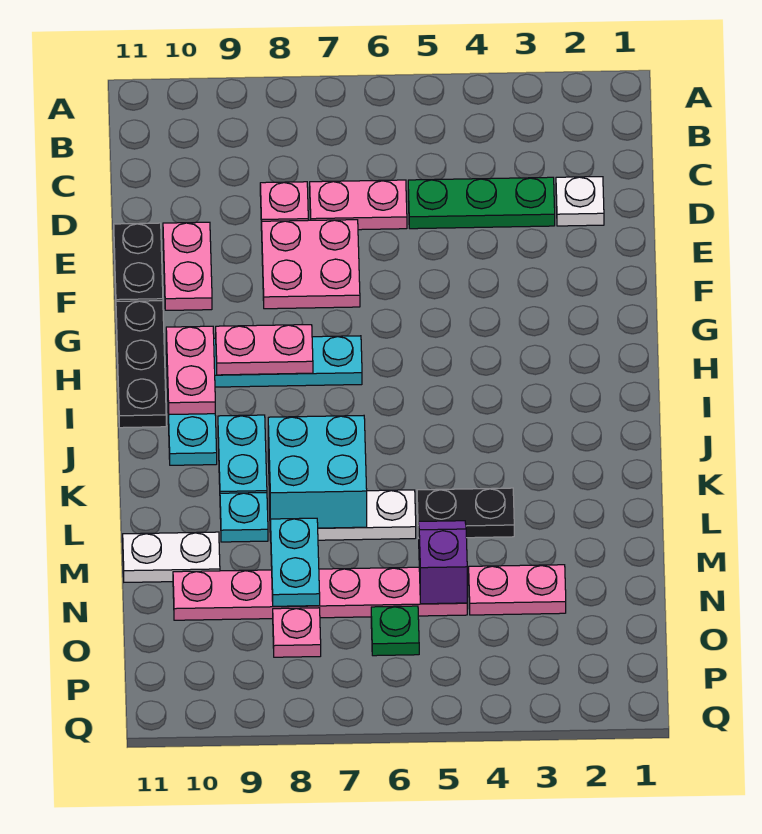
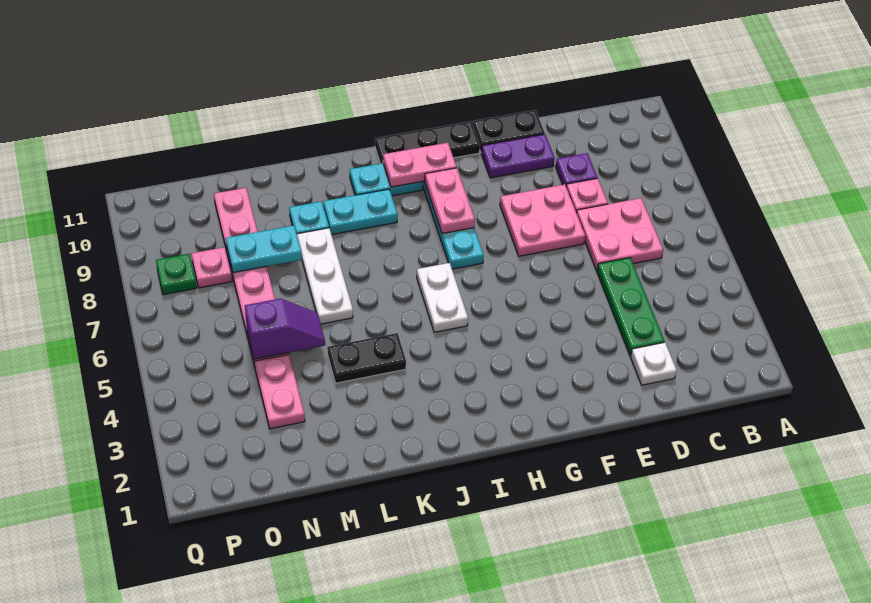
pink plate D6:D7 level 1 -> pink plate C6:D7 level 1
none -> purple plate D9 level 1
pink plate E10:F10 level 1 -> purple plate E10:F10 level 1
cyan brick K7:L8 level 2 -> none
black plate L4:L5 level 1 -> black plate K4:L4 level 1
white plate M10:M11 level 1 -> white plate I5:I6 level 1
green plate O6 level 1 -> green plate P8 level 1

